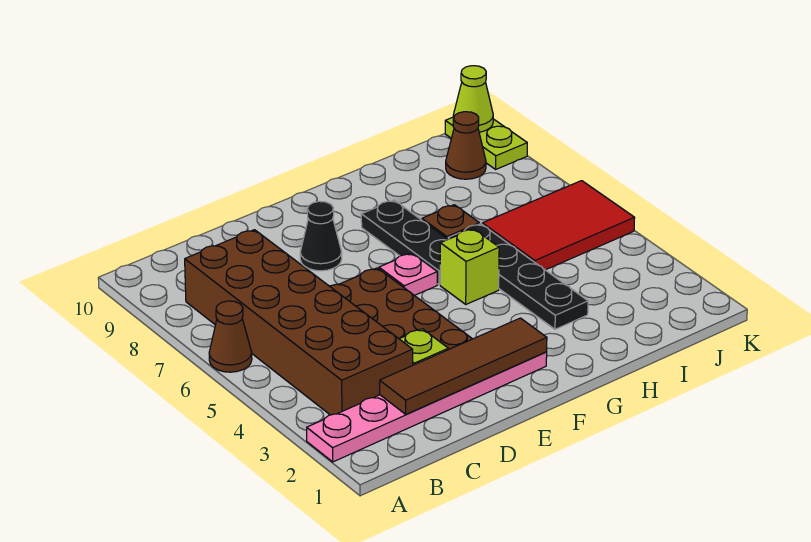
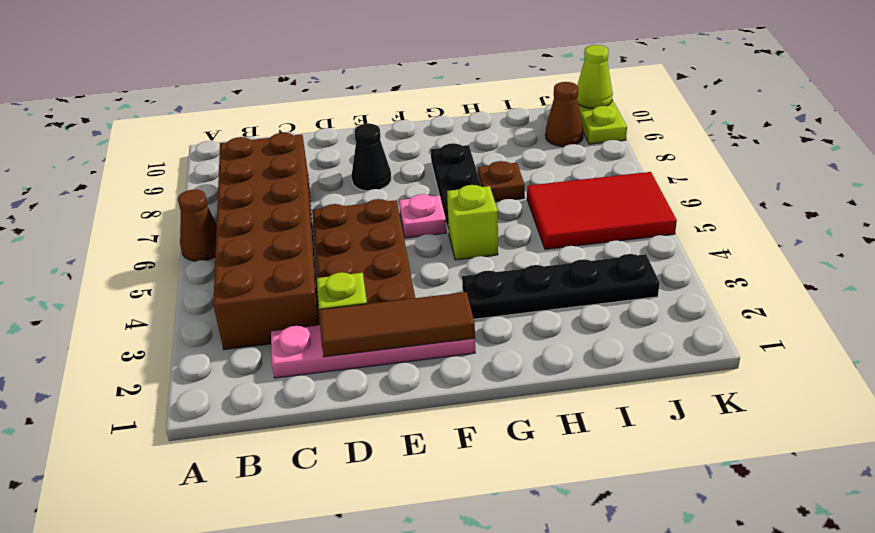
pink plate A2:F2 level 1 -> pink plate C2:F2 level 1
brown tile C2:F2 level 2 -> brown tile D2:F2 level 2
black plate H3:H6 level 1 -> black plate G3:J3 level 1

